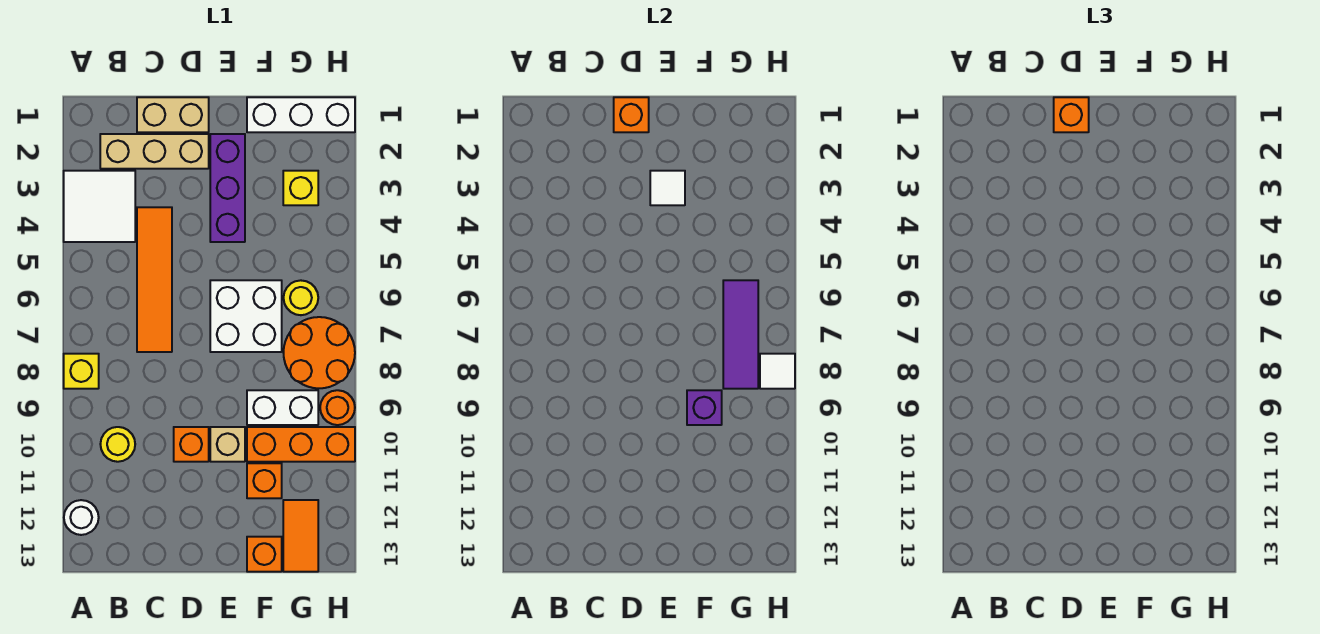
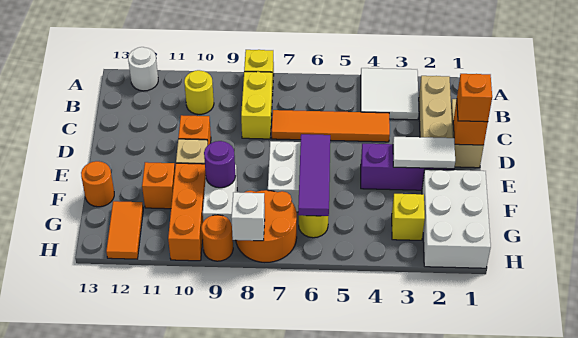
none -> yellow brick B8:C8 level 1
white tile E3 level 2 -> white tile E2:E3 level 2
white brick F1:H1 level 1 -> white brick F1:H2 level 1
purple brick F9 level 2 -> purple round brick F9 level 2
orange brick F13 level 1 -> orange round brick F13 level 1
purple tile G6:G8 level 2 -> purple tile E6:G6 level 2
orange tile G12:G13 level 1 -> orange tile G12:H12 level 1
white tile H8 level 2 -> white brick H8 level 2

